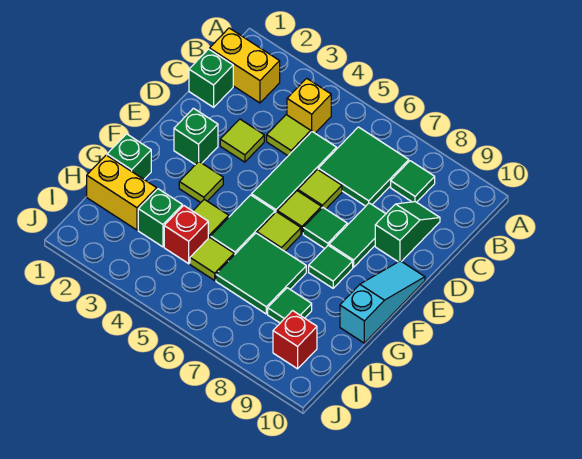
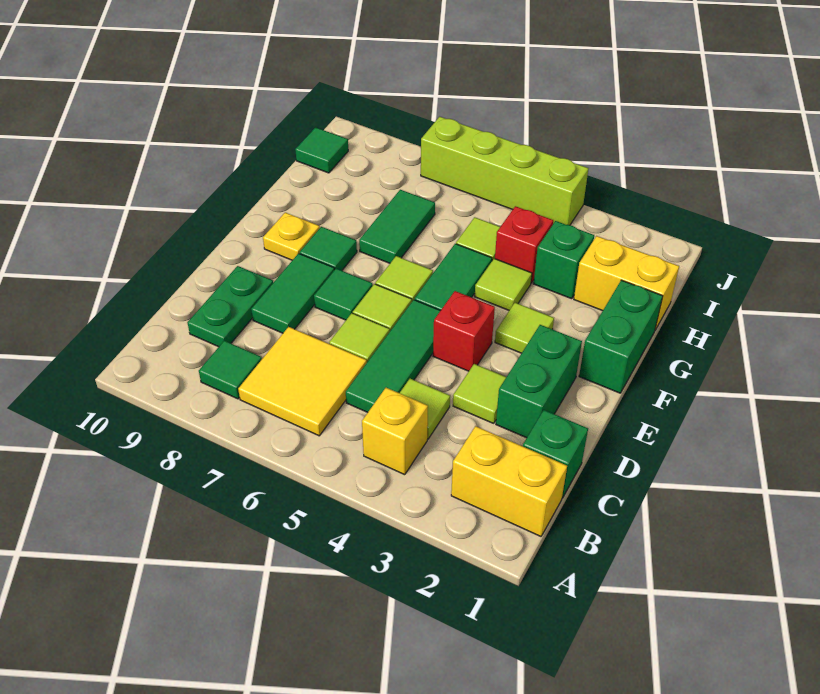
green tile B6:C7 level 1 -> yellow tile B6:C7 level 1
green slope C9:D9 level 1 top D -> green plate C9:D9 level 1
green brick E2 level 1 -> green brick D2:E2 level 1
cyan slope E10:G10 level 1 top G -> none
none -> yellow plate F9 level 1
green brick G1 level 1 -> green brick F1:G1 level 1
green tile G6:H7 level 1 -> green tile G7:H7 level 1
green tile H8 level 1 -> green tile I10 level 1
red brick I9 level 1 -> red brick E4 level 1
none -> lime brick J4:J7 level 1

